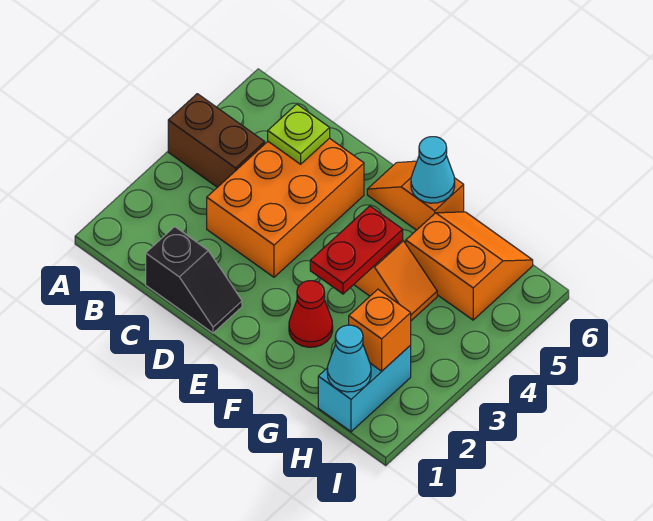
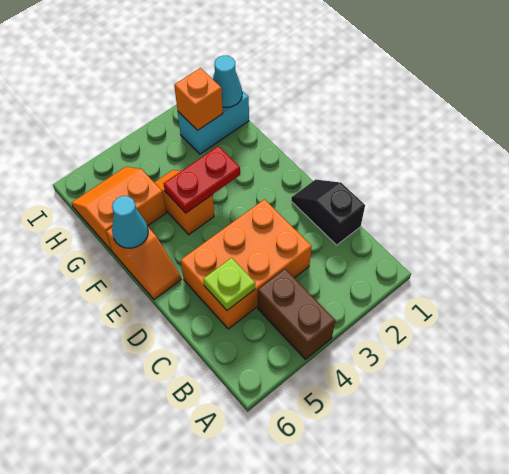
red cone F2 level 1 -> none
orange slope G5:H6 level 1 top 5 -> orange slope G5:H6 level 1 top G

